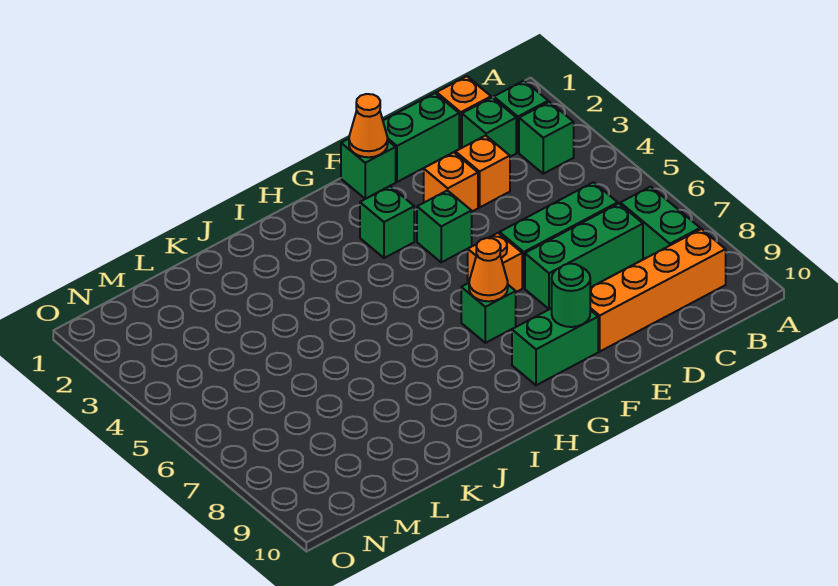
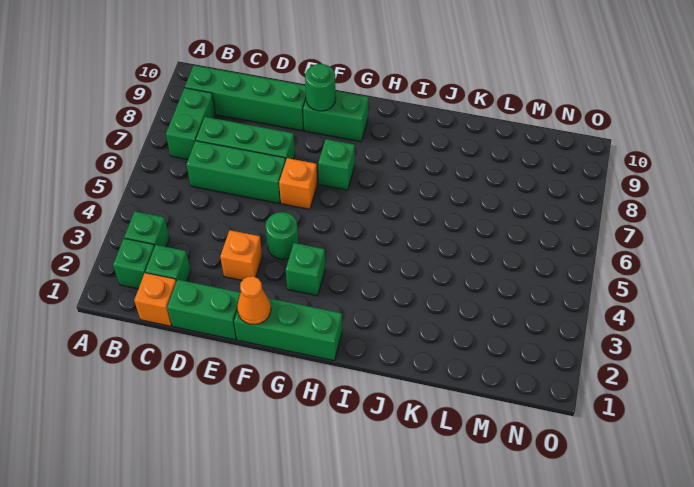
orange brick B9:E9 level 1 -> green brick B9:E9 level 1
orange brick D3 level 1 -> none
green brick F1 level 1 -> green brick F1:H1 level 1
green brick F4 level 1 -> green round brick F4 level 1
orange cone G7 level 2 -> none

